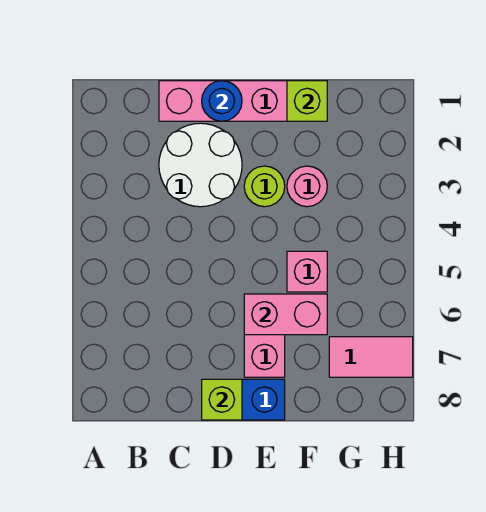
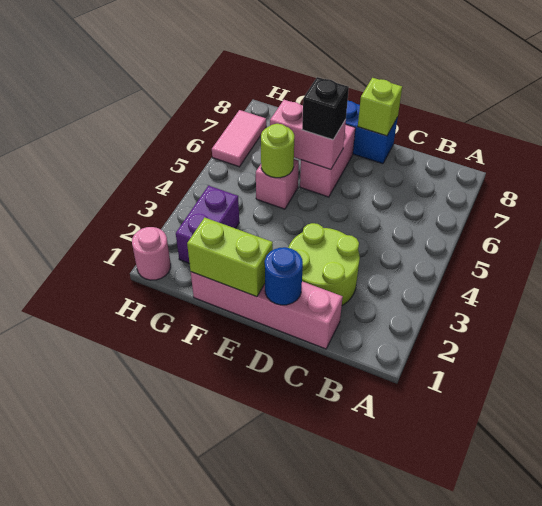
white round brick C2:D3 level 1 -> lime round brick C2:D3 level 1
lime round brick E3 level 1 -> lime round brick F5 level 2
none -> black brick E6 level 3
lime brick F1 level 2 -> lime brick E1:F1 level 2
pink round brick F3 level 1 -> pink round brick H1 level 1
none -> purple brick G2:G3 level 1
pink tile G7:H7 level 1 -> pink tile H6:H7 level 1

